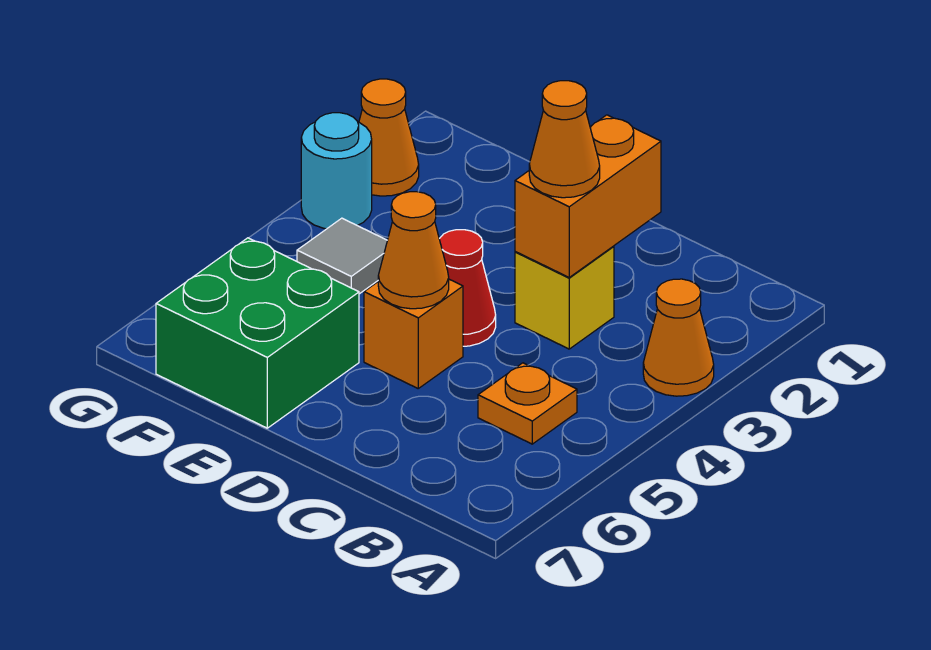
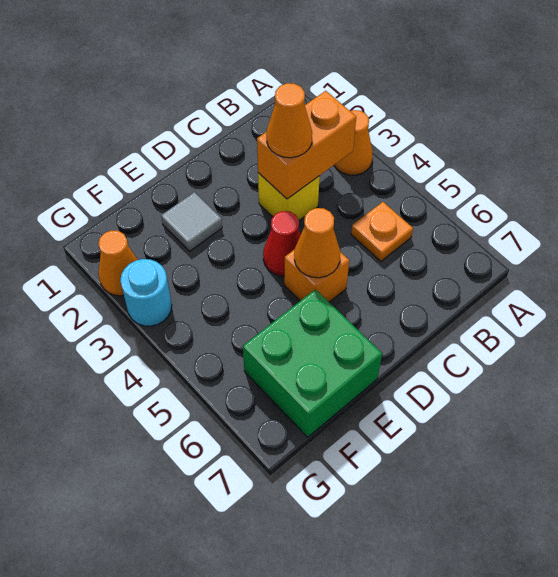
orange brick C2:C3 level 2 -> orange brick B3:C3 level 2
grey tile F4 level 1 -> grey tile E2 level 1

